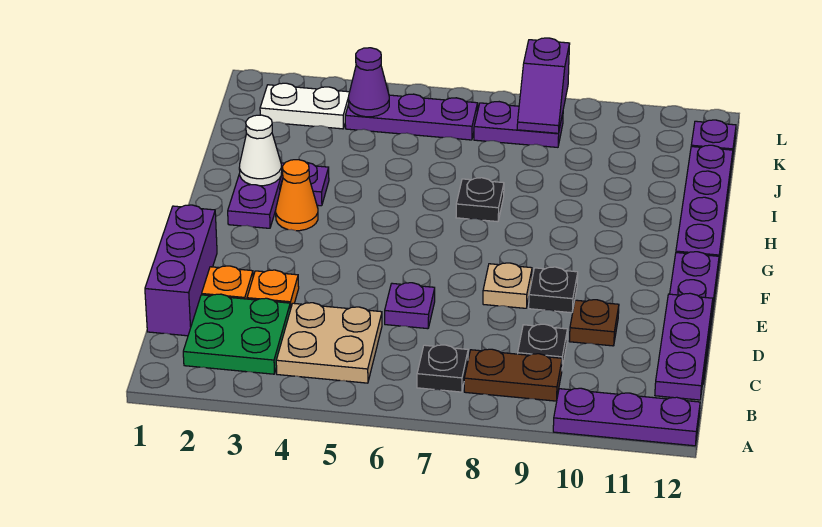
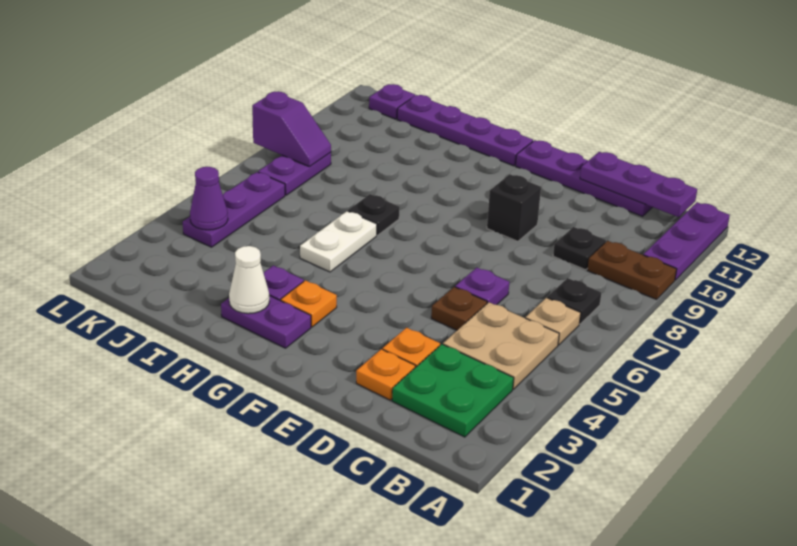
brown plate B8:B9 level 1 -> brown plate A9:B9 level 1
purple brick C1:E1 level 1 -> none
brown plate D10 level 1 -> brown plate D5 level 1
tan plate E8 level 1 -> tan plate B6 level 1
black plate E9 level 1 -> black brick E9 level 1
orange cone G3 level 1 -> orange plate G3 level 1
white plate K2:K3 level 1 -> white plate H5:H6 level 1

